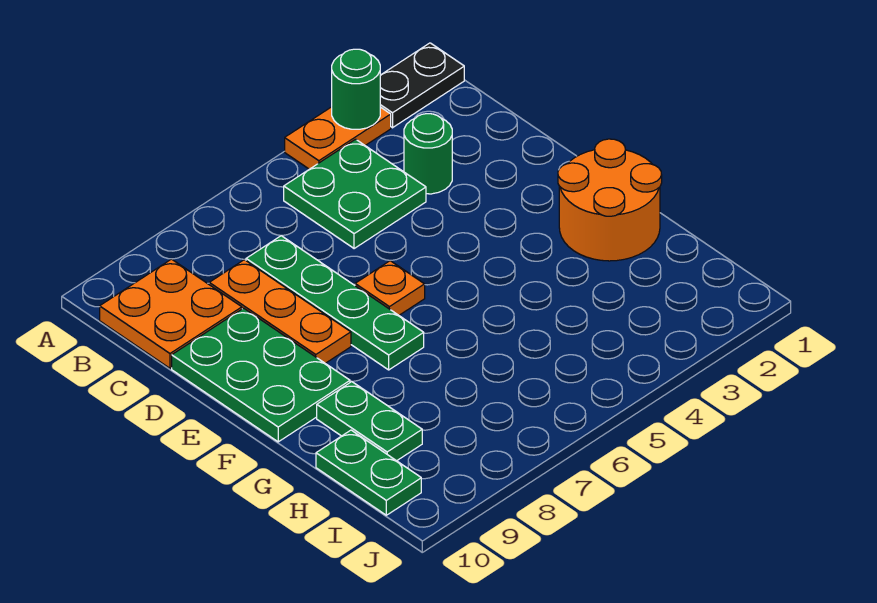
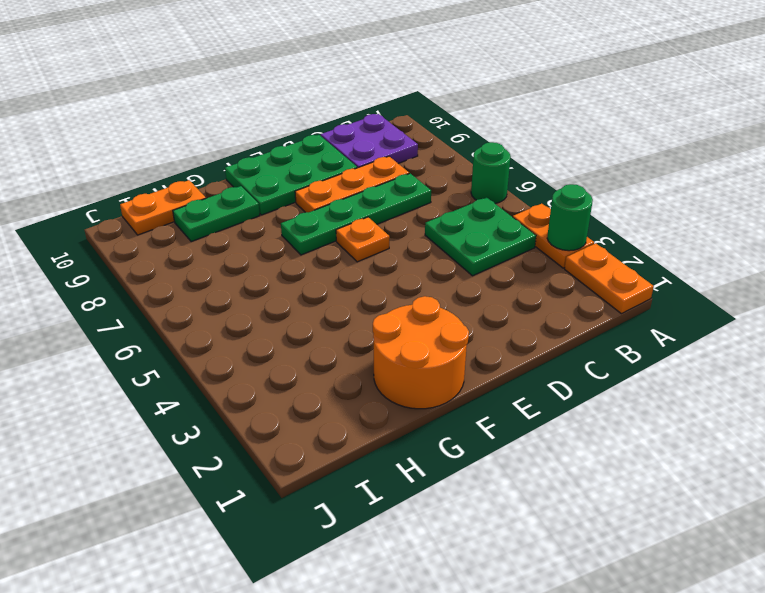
black plate A1:A2 level 1 -> orange plate A1:A2 level 1
orange plate B9:C10 level 1 -> purple plate B9:C10 level 1
green round brick C3 level 1 -> green round brick A6 level 1
green plate H10:I10 level 1 -> orange plate H10:I10 level 1

